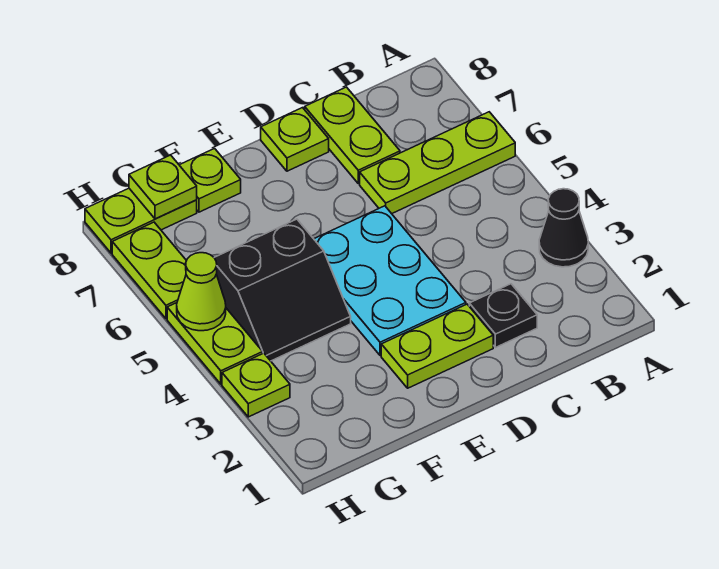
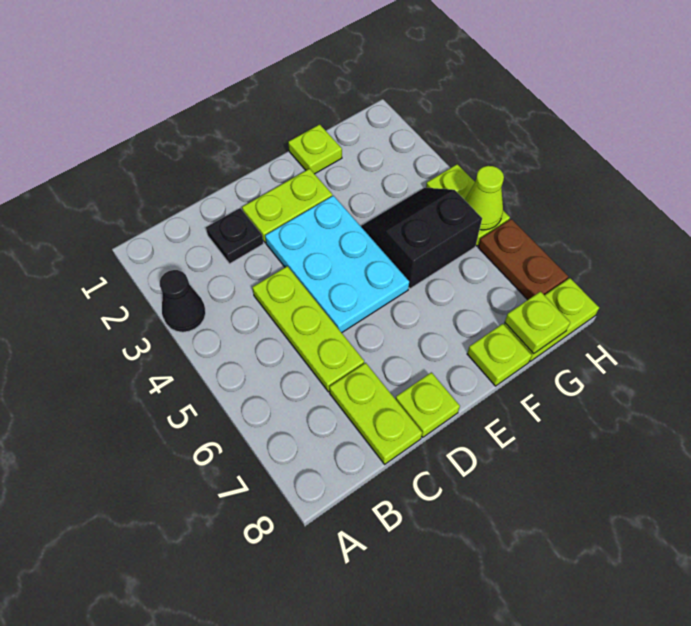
lime plate A6:C6 level 1 -> lime plate C4:C6 level 1
lime plate H3 level 1 -> lime plate F1 level 1
lime plate H6:H7 level 1 -> brown plate H6:H7 level 1

